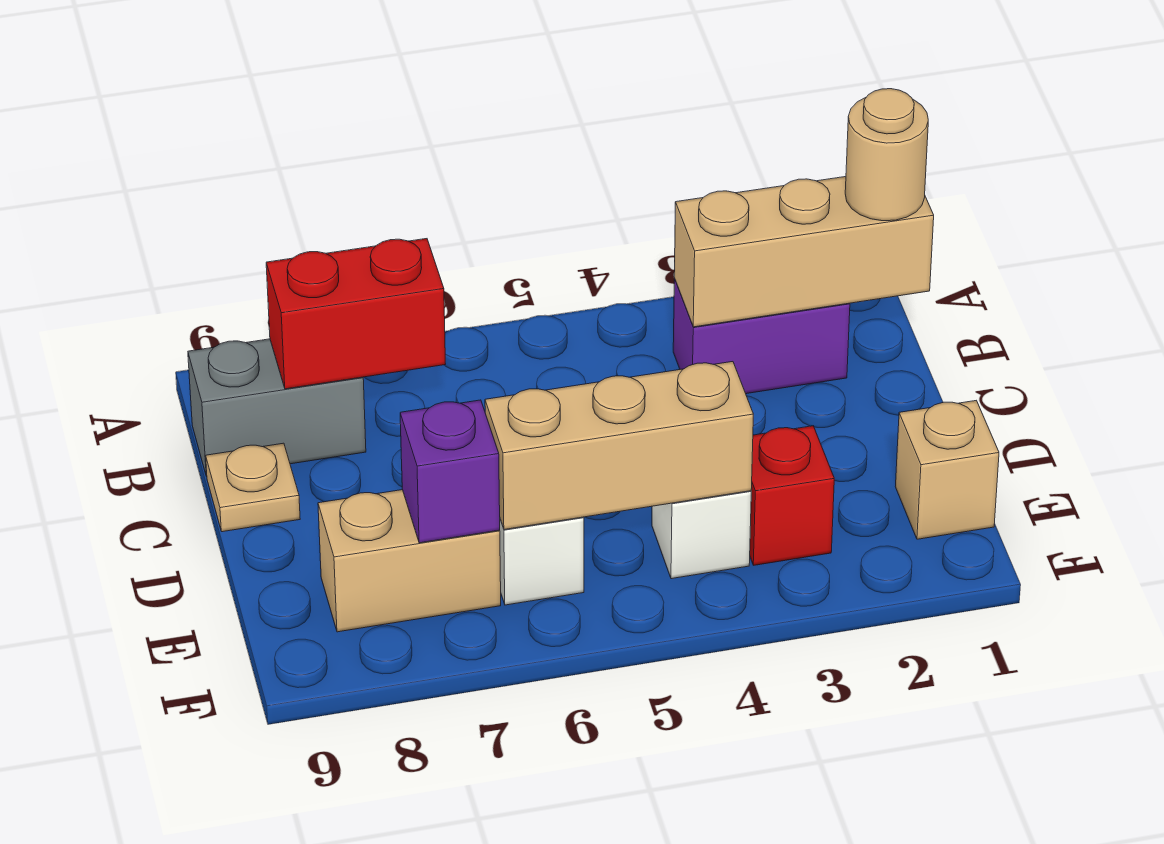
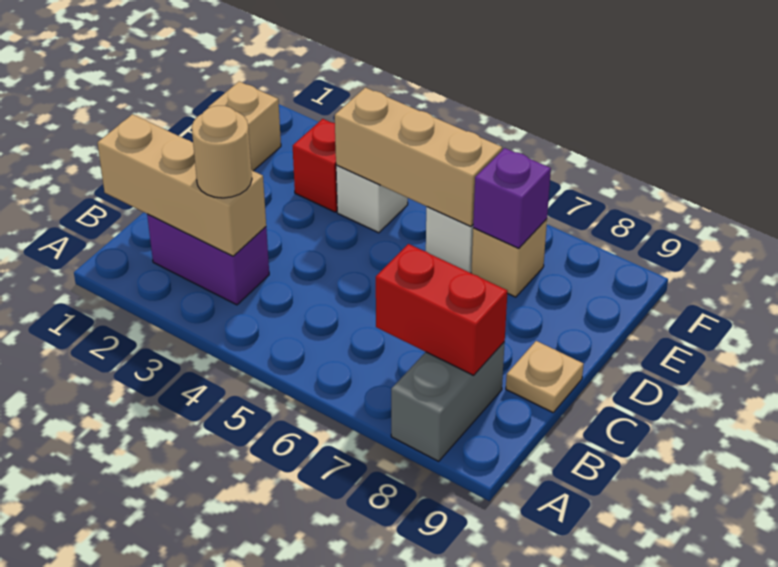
tan round brick B1 level 3 -> tan round brick B3 level 3
grey brick B8:B9 level 1 -> grey brick A8:B8 level 1
tan brick E7:E8 level 1 -> tan brick E7 level 1

